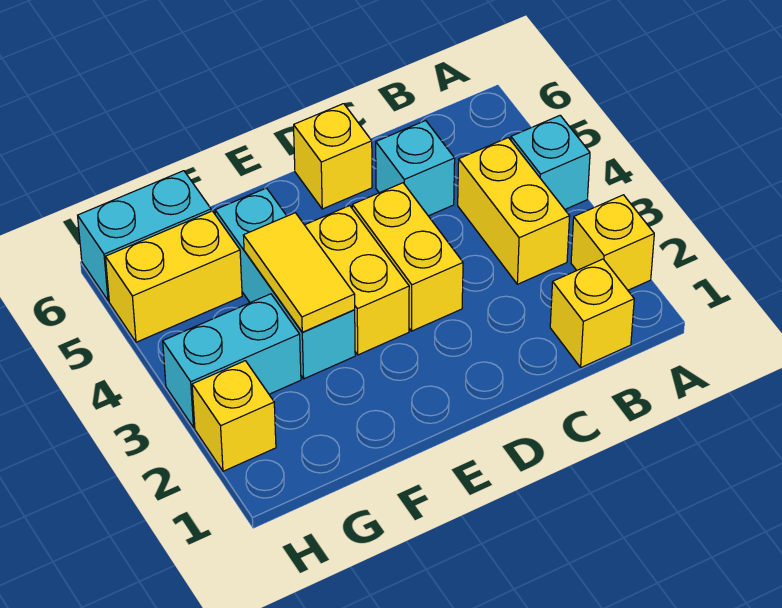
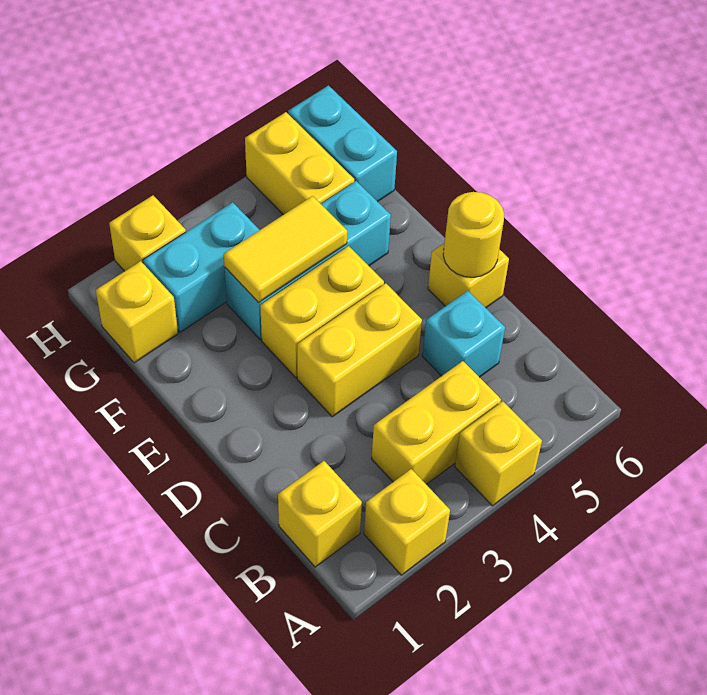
cyan brick A4 level 1 -> yellow brick A4 level 1
none -> yellow round brick D6 level 2
none -> yellow brick G1 level 1
cyan brick G3:H3 level 1 -> cyan brick G2:G3 level 1

